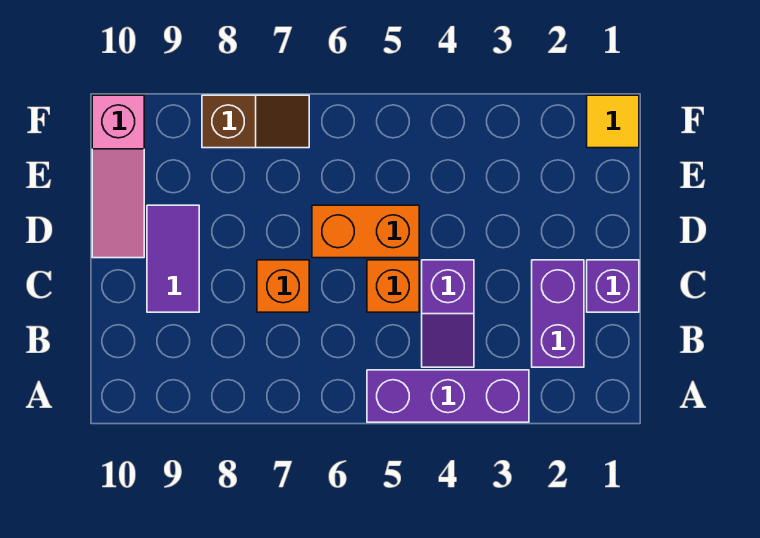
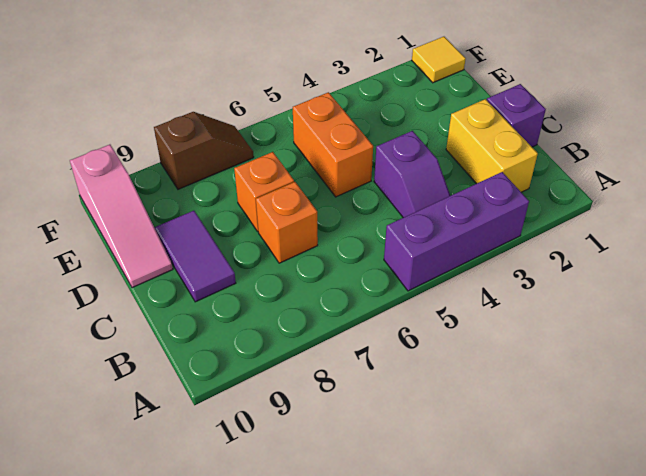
purple brick B2:C2 level 1 -> yellow brick B2:C2 level 1
orange brick C5 level 1 -> orange brick D7 level 1
orange brick D5:D6 level 1 -> orange brick D5:E5 level 1

